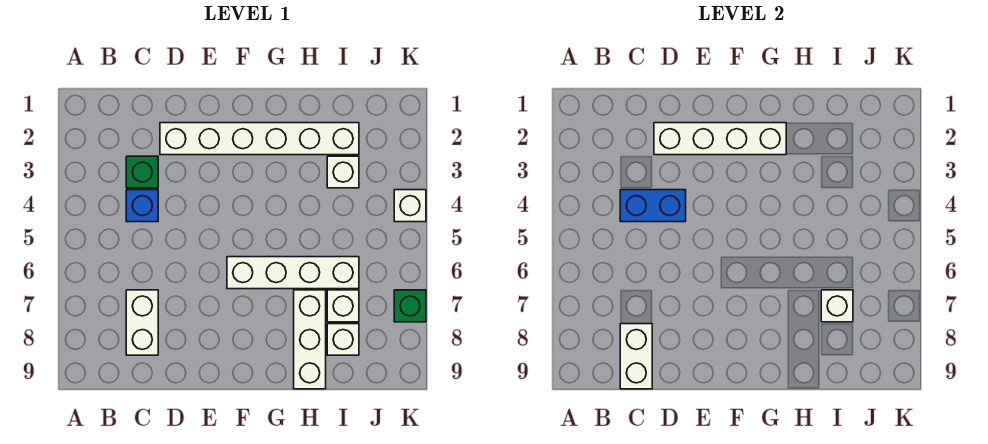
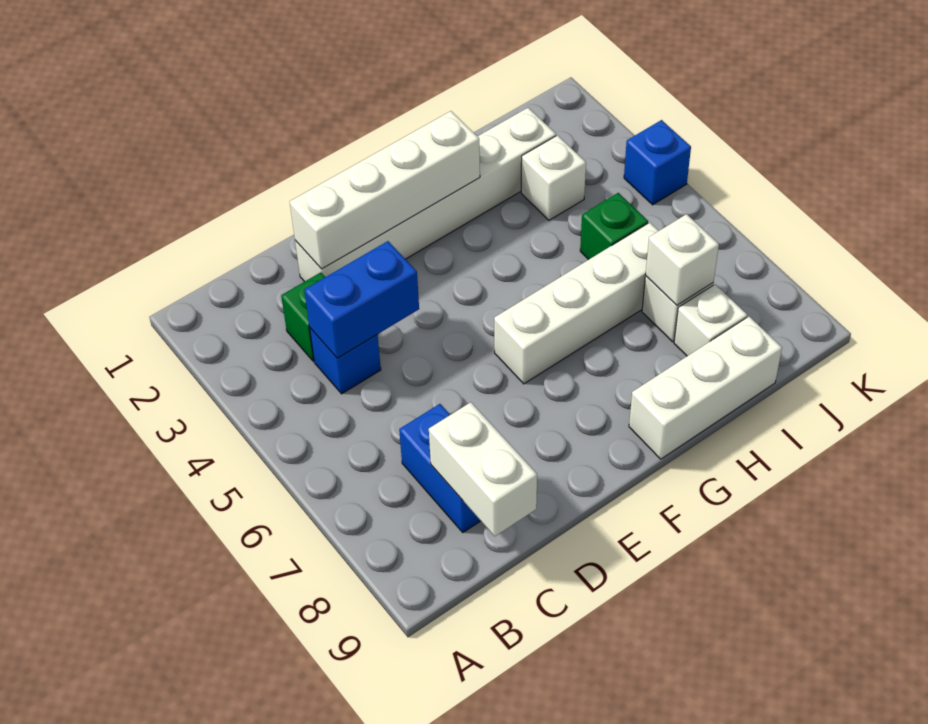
white brick C7:C8 level 1 -> blue brick C7:C8 level 1
white brick H7:H9 level 1 -> white brick G9:I9 level 1
white brick K4 level 1 -> blue brick K4 level 1
green brick K7 level 1 -> green brick I5 level 1

